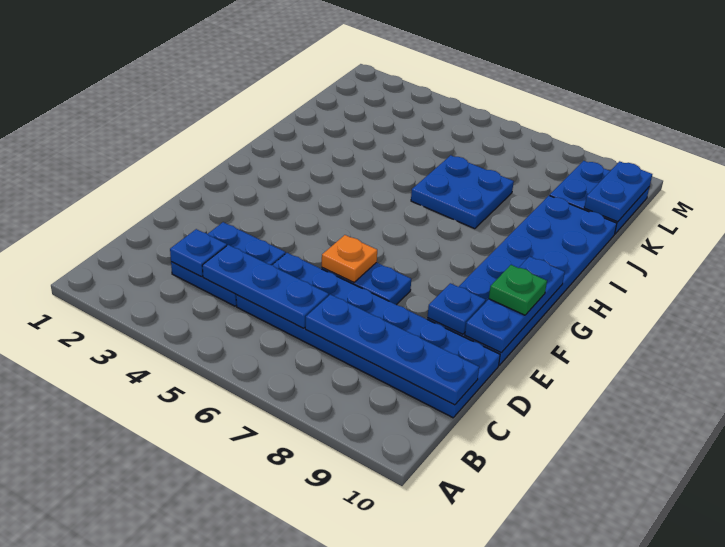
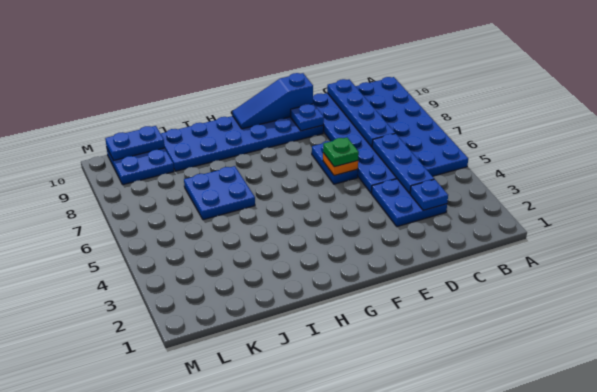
blue plate C5:D10 level 1 -> blue plate A5:D10 level 1
blue plate E10:G10 level 2 -> blue slope E10:G10 level 2 top E
green plate F10 level 3 -> green plate E6 level 3

